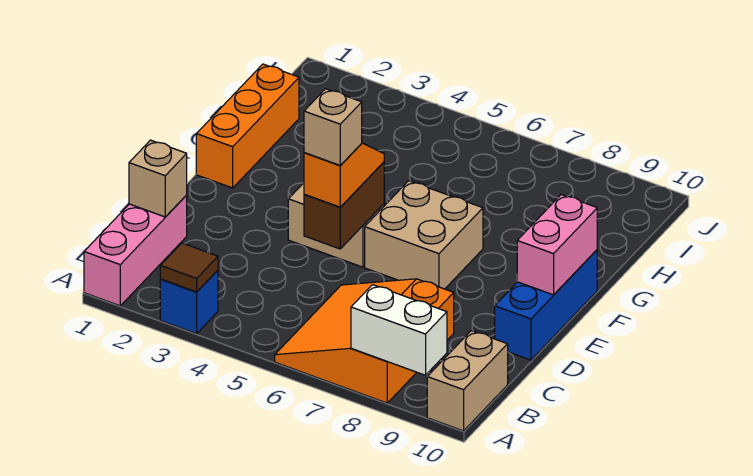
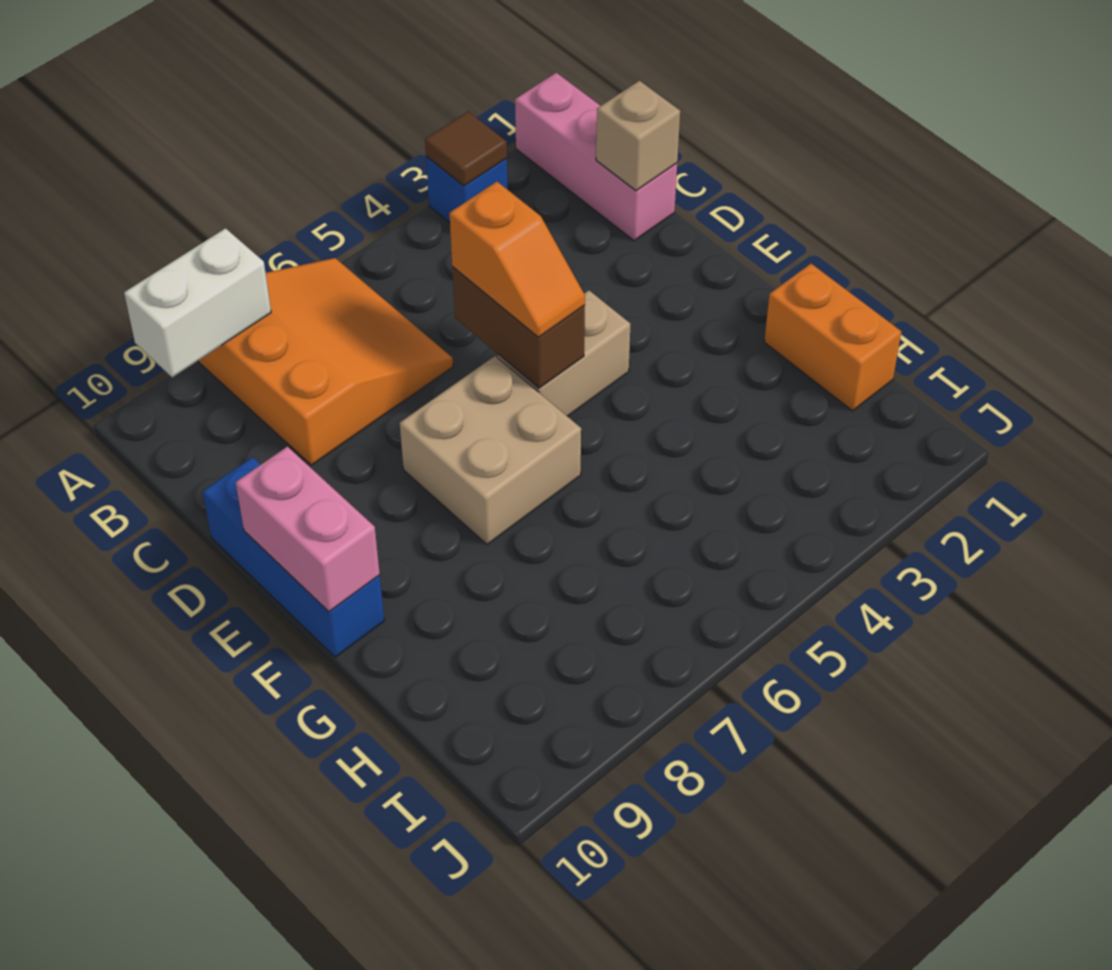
tan brick A10:B10 level 1 -> none
tan brick D5 level 4 -> none
orange brick F1:H1 level 1 -> orange brick G1:H1 level 1

